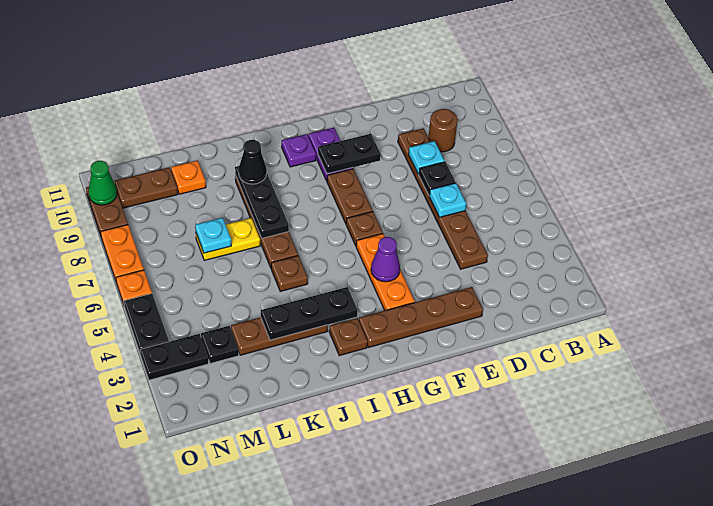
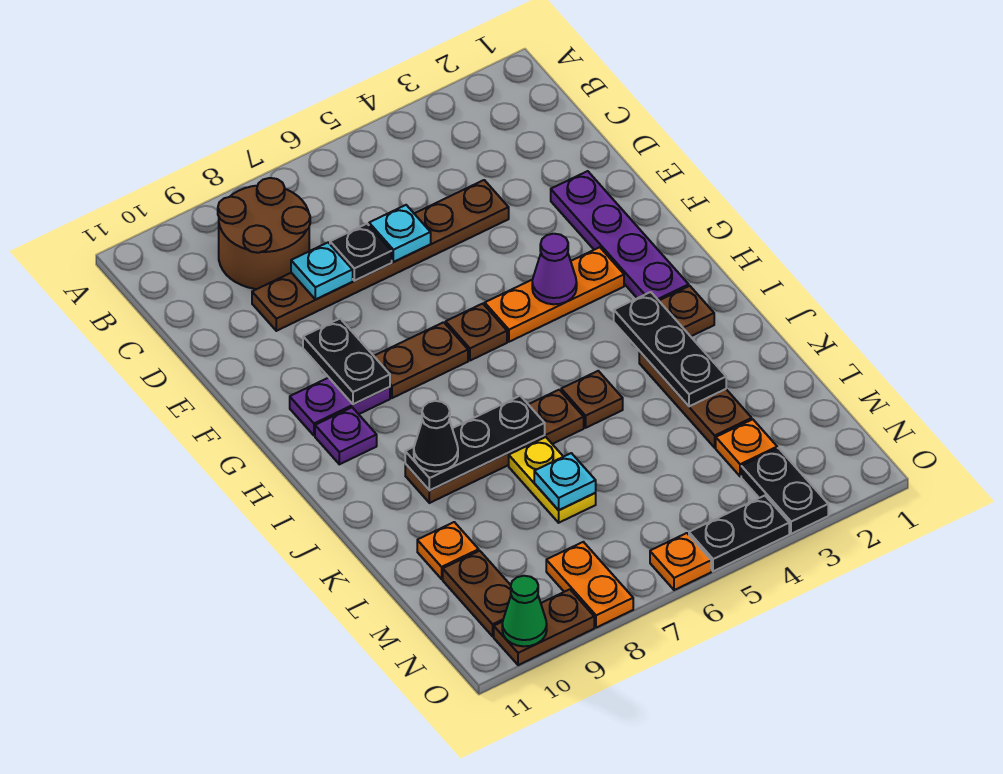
brown round brick C9 level 1 -> brown round brick B8:C9 level 1
brown plate E2:H2 level 1 -> purple plate E2:H2 level 1
black plate M3 level 1 -> orange plate M3 level 1
orange plate O7:O8 level 1 -> orange plate N8:O8 level 1

